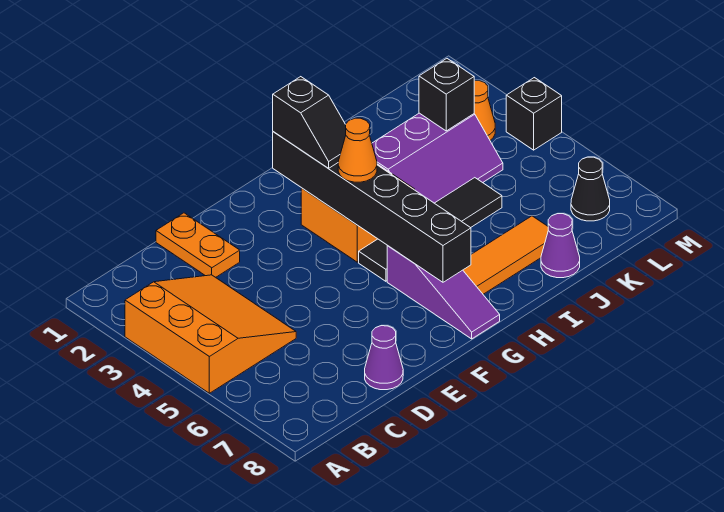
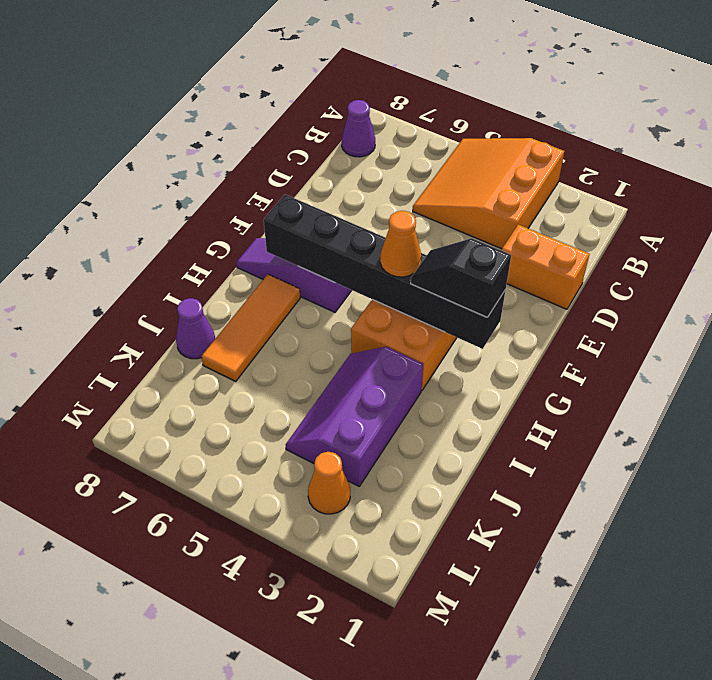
orange slope A3:C5 level 1 top A -> orange slope A3:C5 level 1 top 3
orange plate D1:D2 level 1 -> orange brick D1:D2 level 1
purple cone D8 level 1 -> purple cone B8 level 1
black tile G5:J5 level 1 -> none
black brick K3 level 2 -> none
black cone L7 level 1 -> none
black brick M4 level 1 -> none

